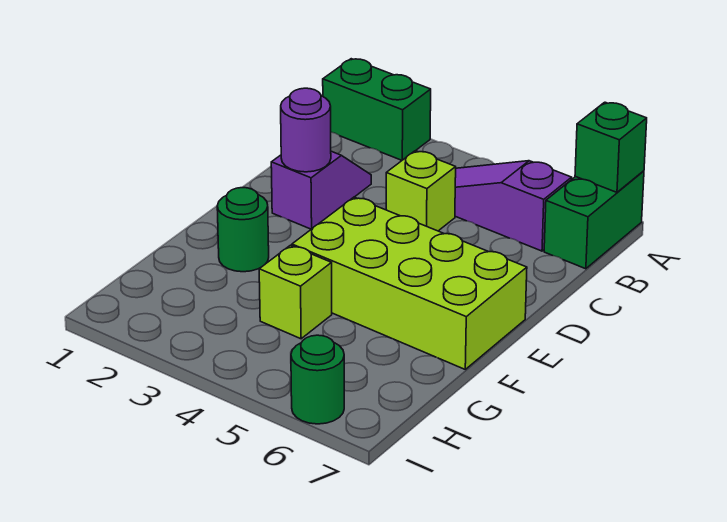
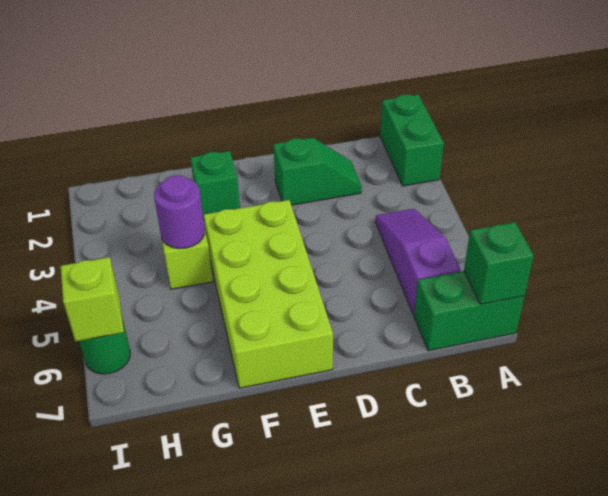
purple slope C2:D2 level 1 top D -> green slope C2:D2 level 1 top D
lime brick C4 level 1 -> lime brick I6 level 2
purple round brick D2 level 2 -> purple round brick G4 level 2
green round brick F2 level 1 -> green brick F2 level 1

